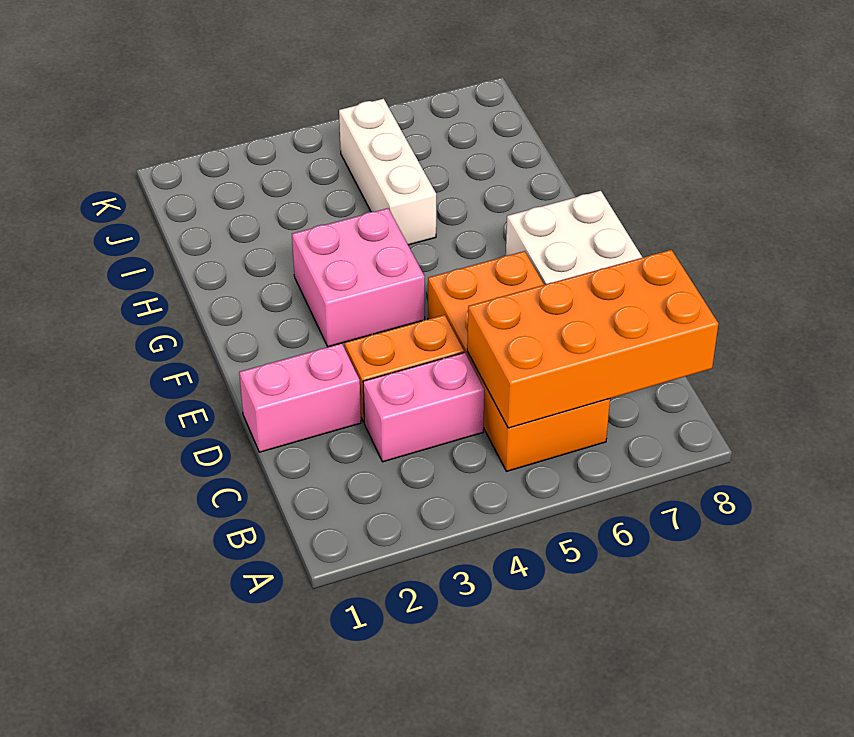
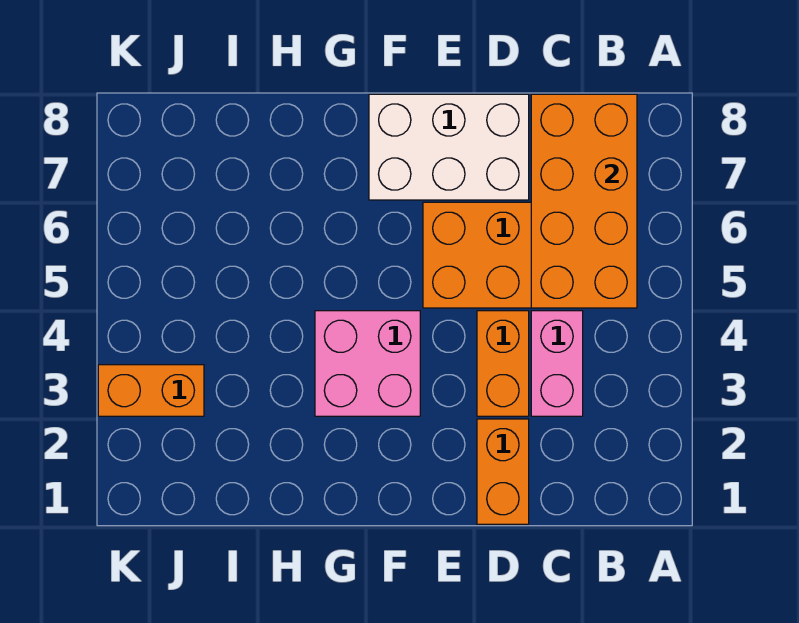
pink brick D1:D2 level 1 -> orange brick D1:D2 level 1
white brick H5:J5 level 1 -> none
none -> orange brick J3:K3 level 1

